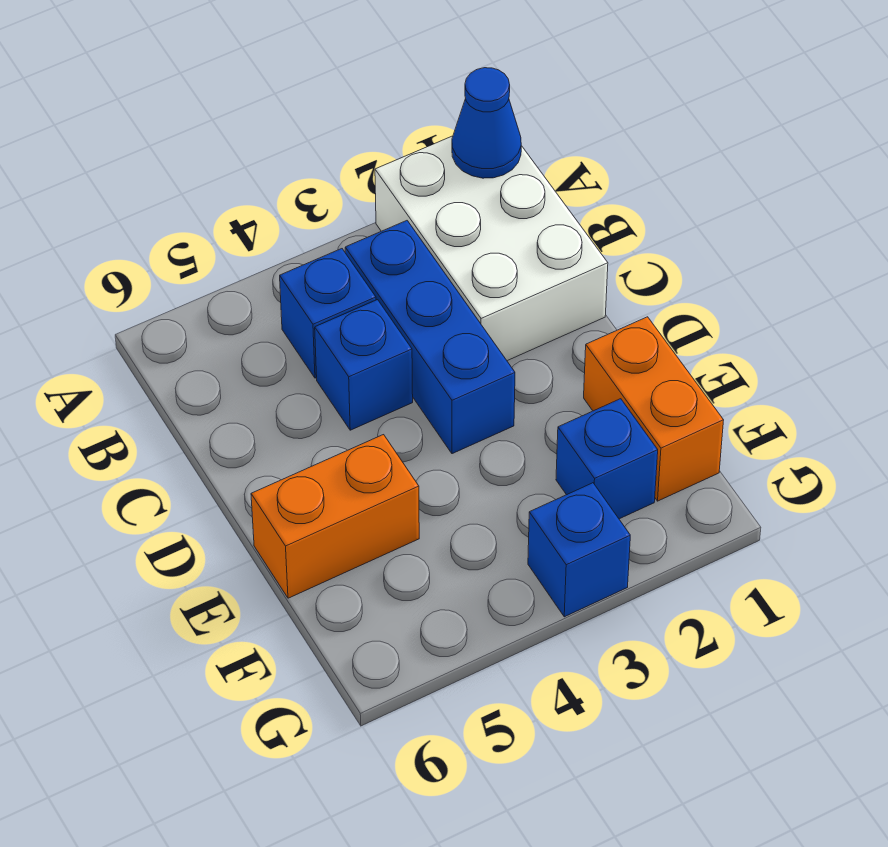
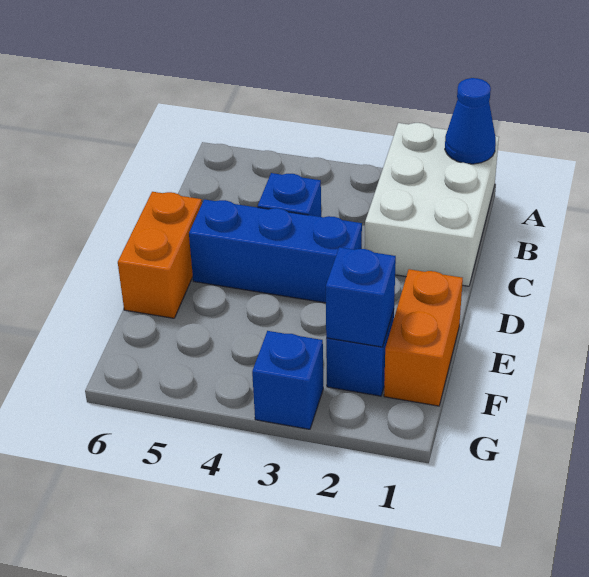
blue brick B3:D3 level 1 -> blue brick D3:D5 level 1
blue brick B4 level 1 -> blue brick F2 level 2
orange brick E5:E6 level 1 -> orange brick D6:E6 level 1

